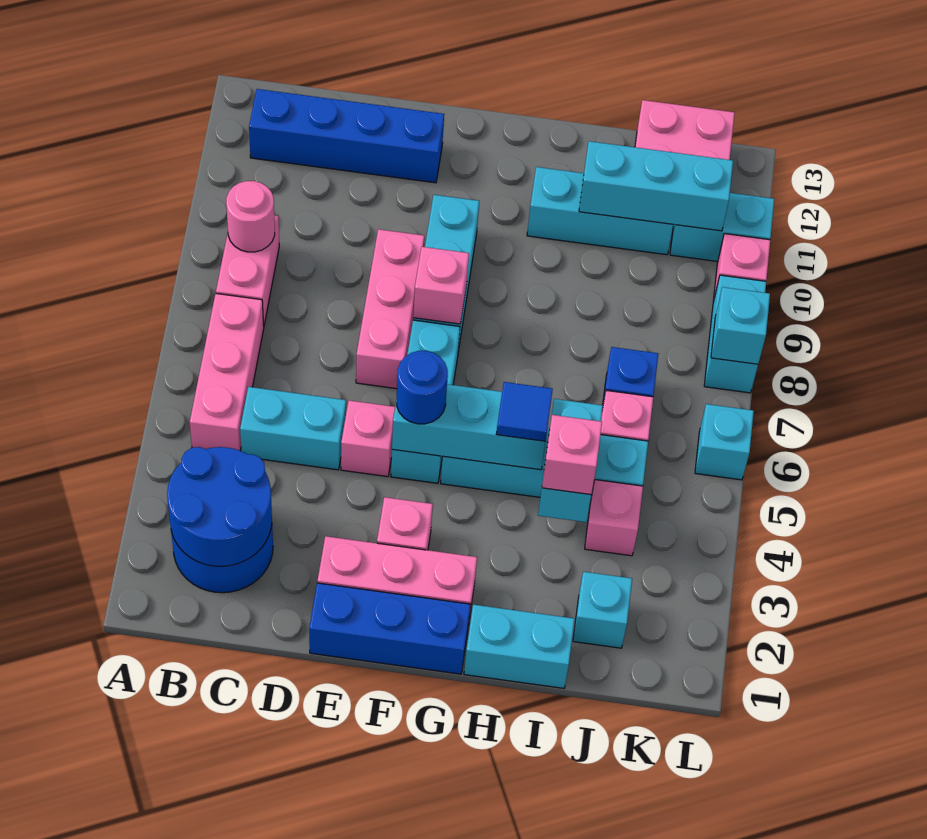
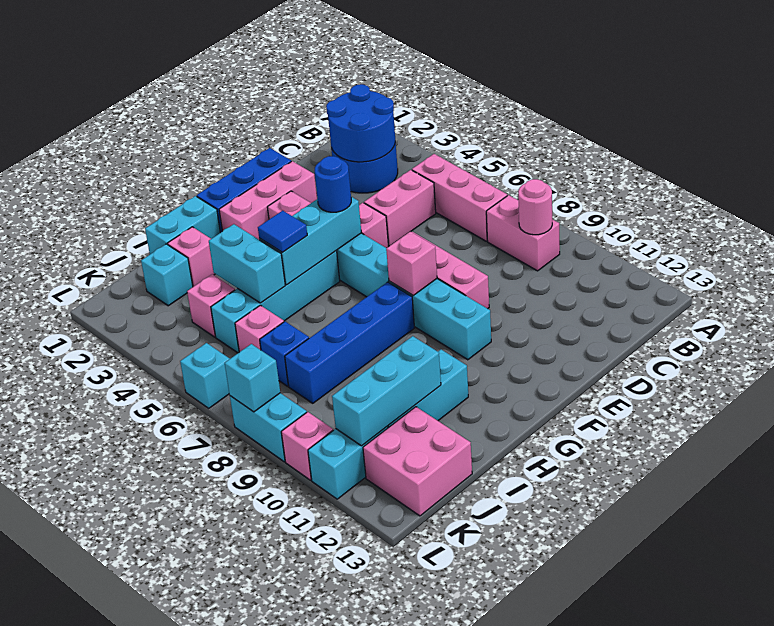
blue brick B12:E12 level 1 -> blue brick G8:J8 level 1
cyan brick C5:D5 level 1 -> pink brick C5:D5 level 1
pink brick I4 level 3 -> pink brick I2 level 1

